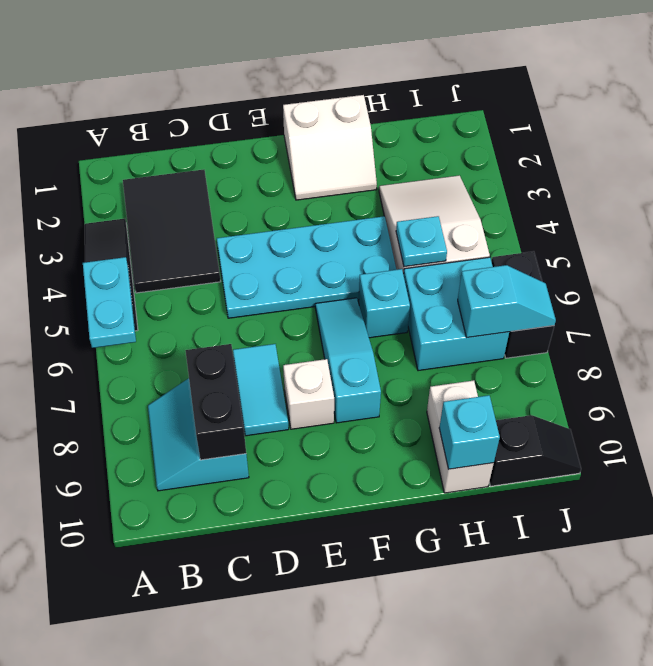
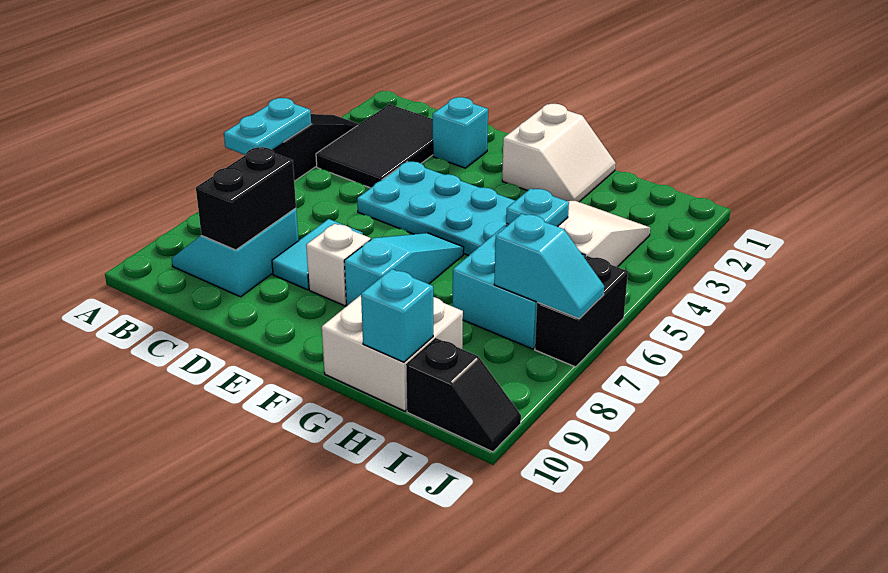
white slope F1:G2 level 1 top 1 -> white slope F1:G2 level 1 top F
cyan brick G6 level 1 -> cyan brick D2 level 1
white brick H9:H10 level 1 -> white brick G9:H10 level 1

